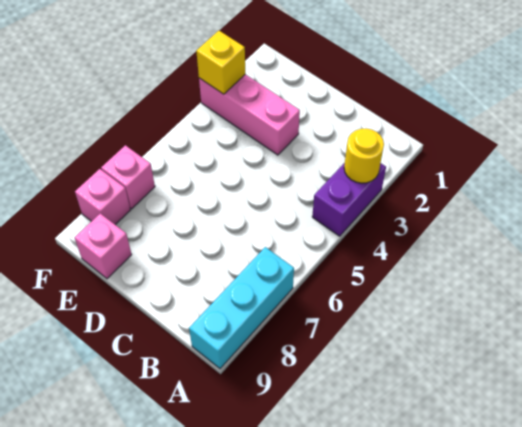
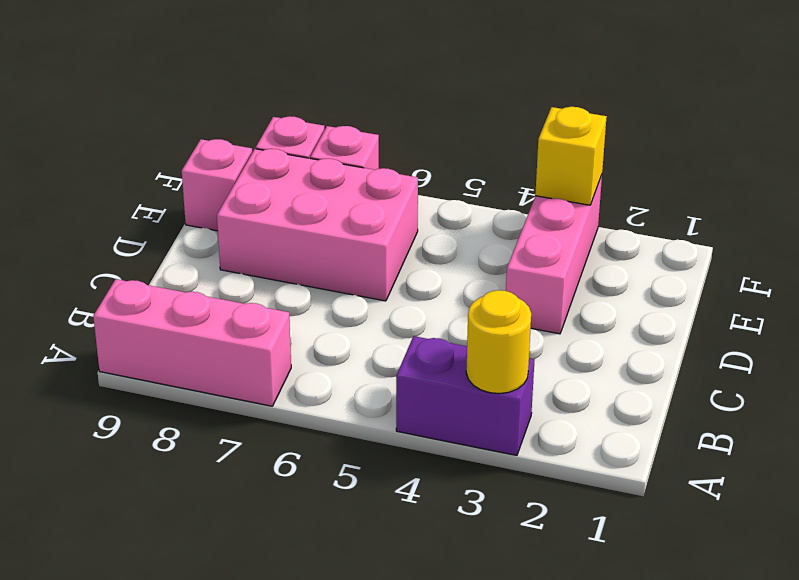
cyan brick A7:A9 level 1 -> pink brick A7:A9 level 1
none -> pink brick D6:E8 level 1

